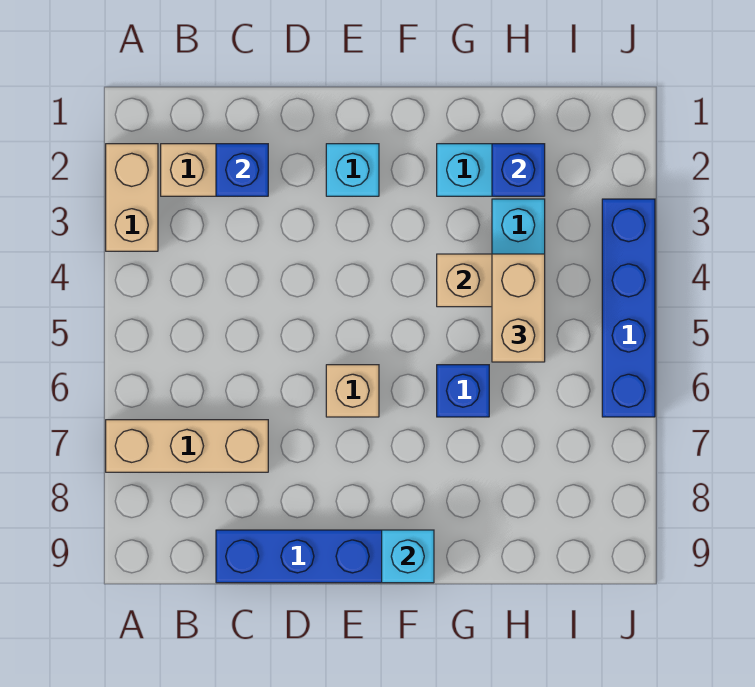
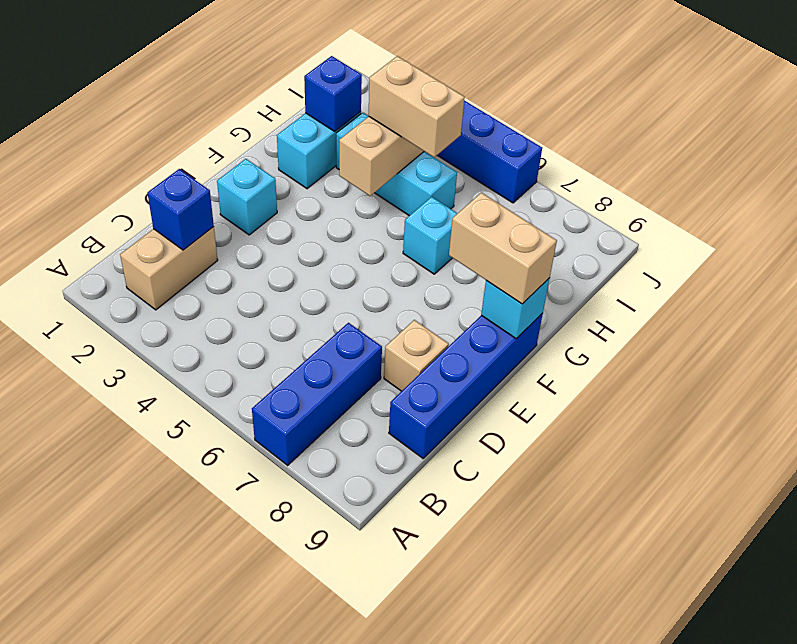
tan brick A2:A3 level 1 -> tan brick F8:F9 level 3
tan brick A7:C7 level 1 -> blue brick A7:C7 level 1
tan brick E6 level 1 -> tan brick D8 level 1
blue brick G6 level 1 -> cyan brick G6 level 1

